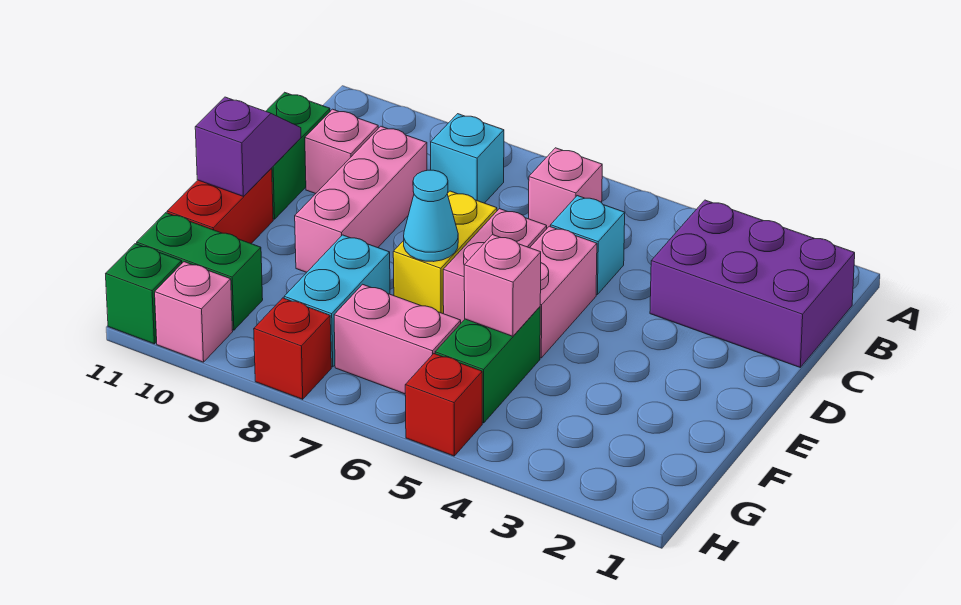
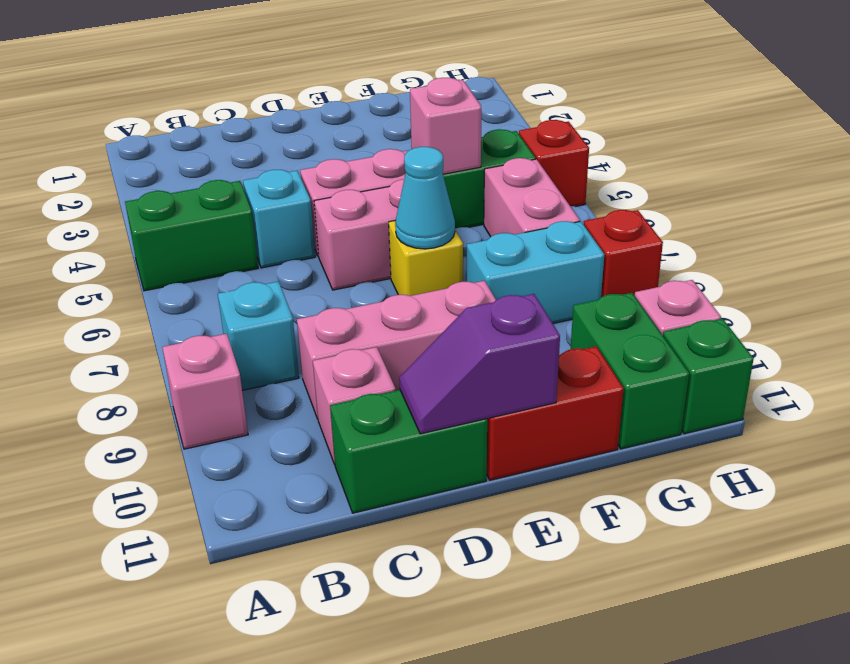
none -> green brick A5:B5 level 1
purple brick B1:C3 level 1 -> none
pink brick B6 level 1 -> pink brick A9 level 1
yellow brick D7:E7 level 1 -> yellow brick E7 level 1

